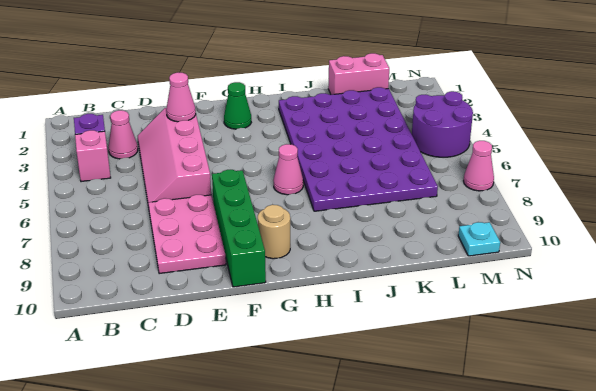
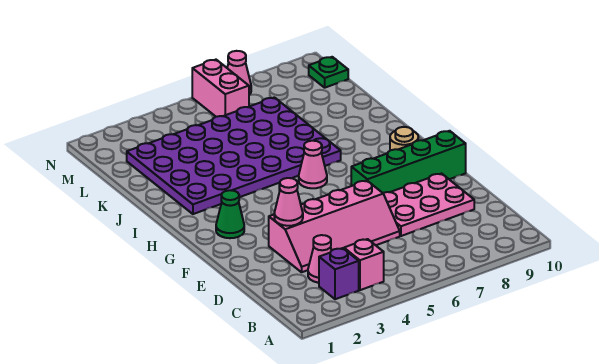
pink brick K1:L1 level 1 -> pink brick M6:N6 level 1
purple round brick M4:N5 level 1 -> none
cyan plate M10 level 1 -> green plate M10 level 1

